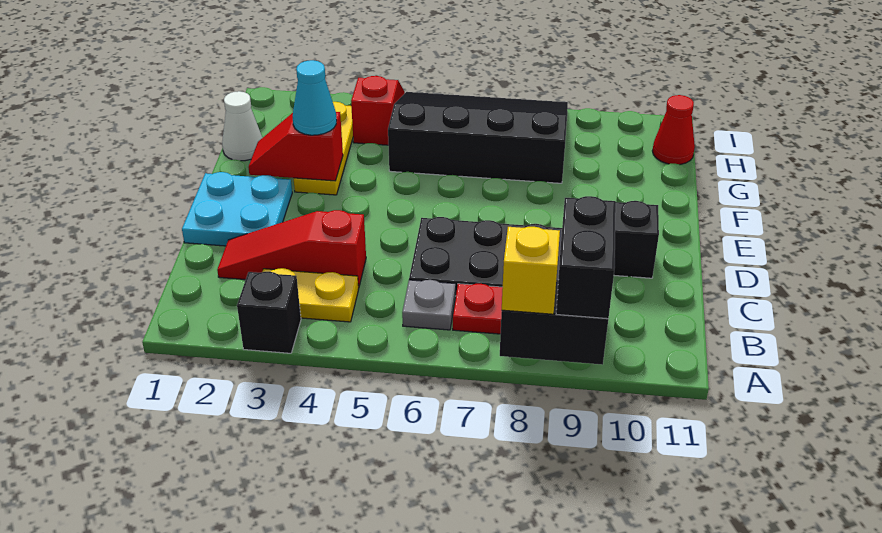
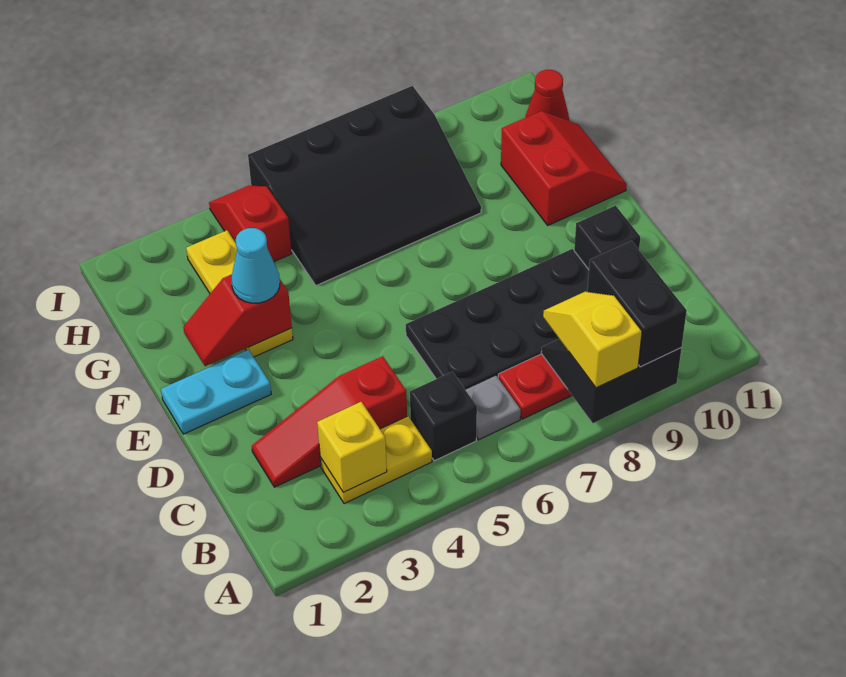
black brick A3 level 1 -> black brick B5 level 1
none -> yellow brick B3 level 2
cyan plate D1:E2 level 1 -> cyan plate E1:E2 level 1
none -> red slope F10:G11 level 1 top 10
white cone G1 level 1 -> none
black slope G5:I8 level 1 top G -> black slope G5:I8 level 1 top I

